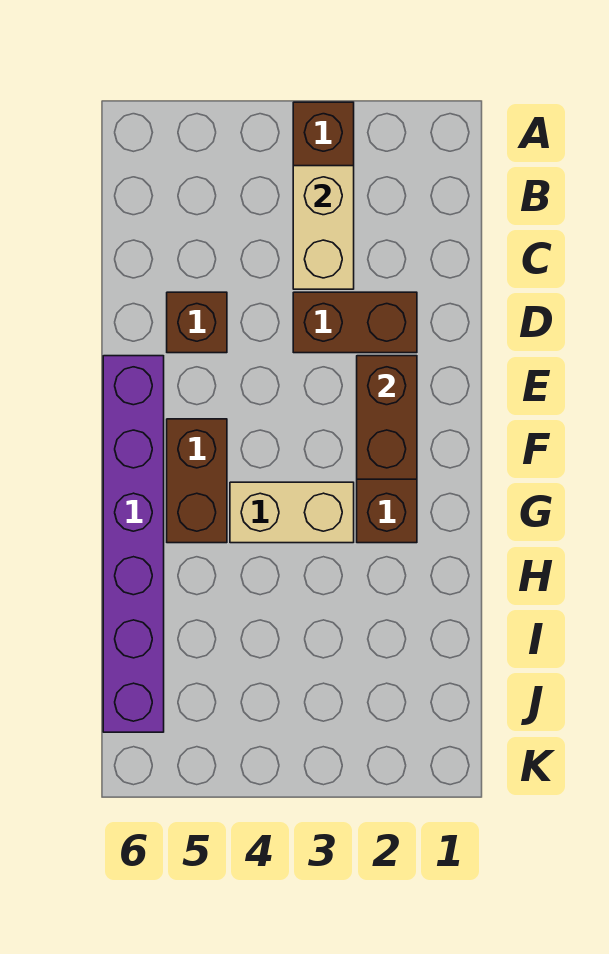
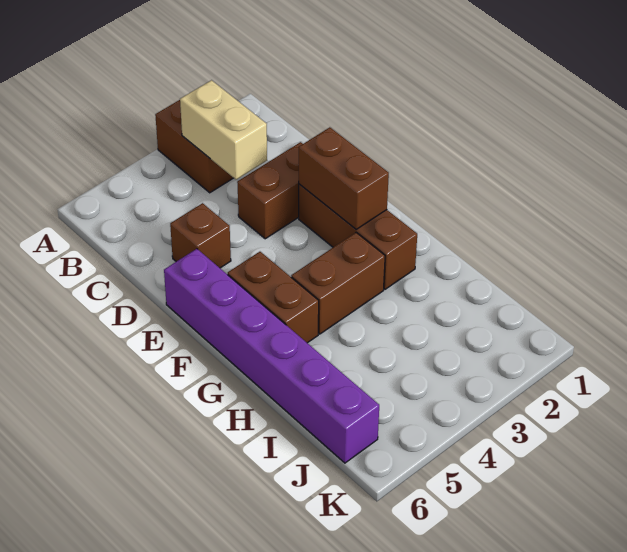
tan brick G3:G4 level 1 -> brown brick G3:G4 level 1

